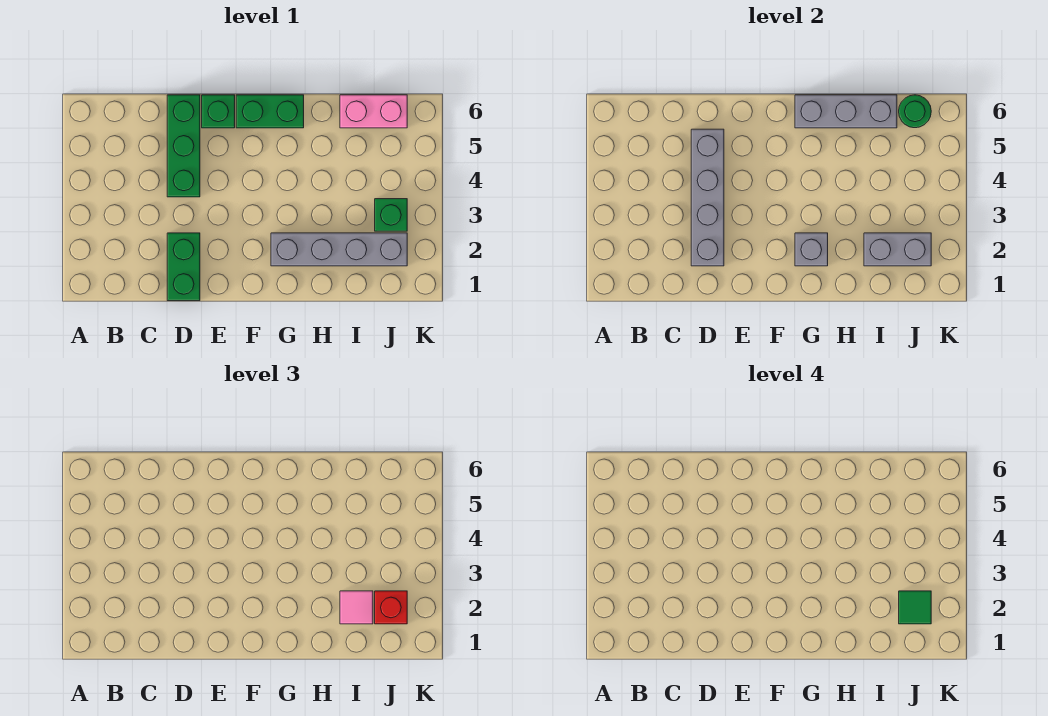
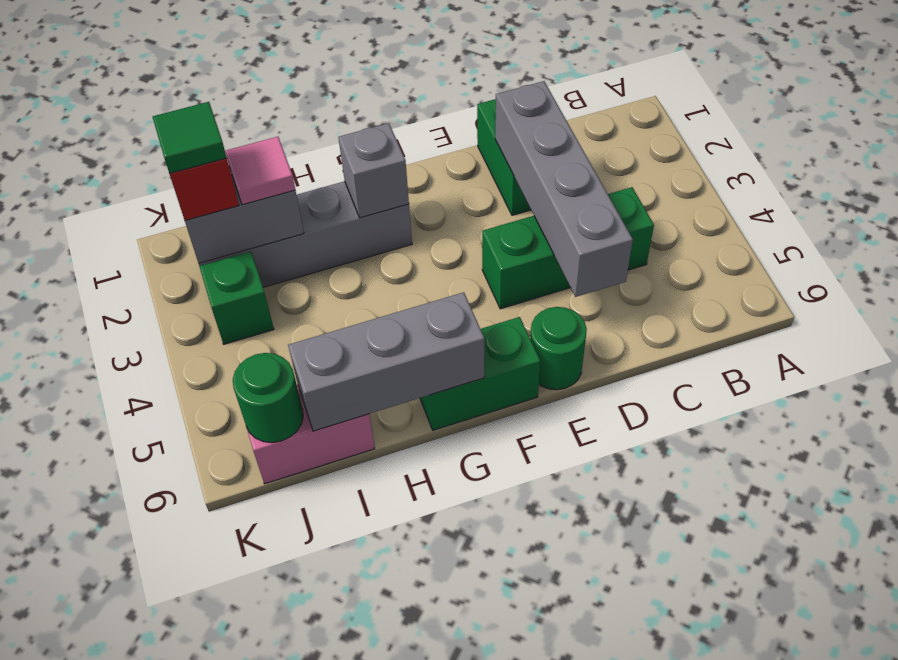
green brick D4:D6 level 1 -> green brick C4:E4 level 1
green brick E6 level 1 -> green round brick E6 level 1

